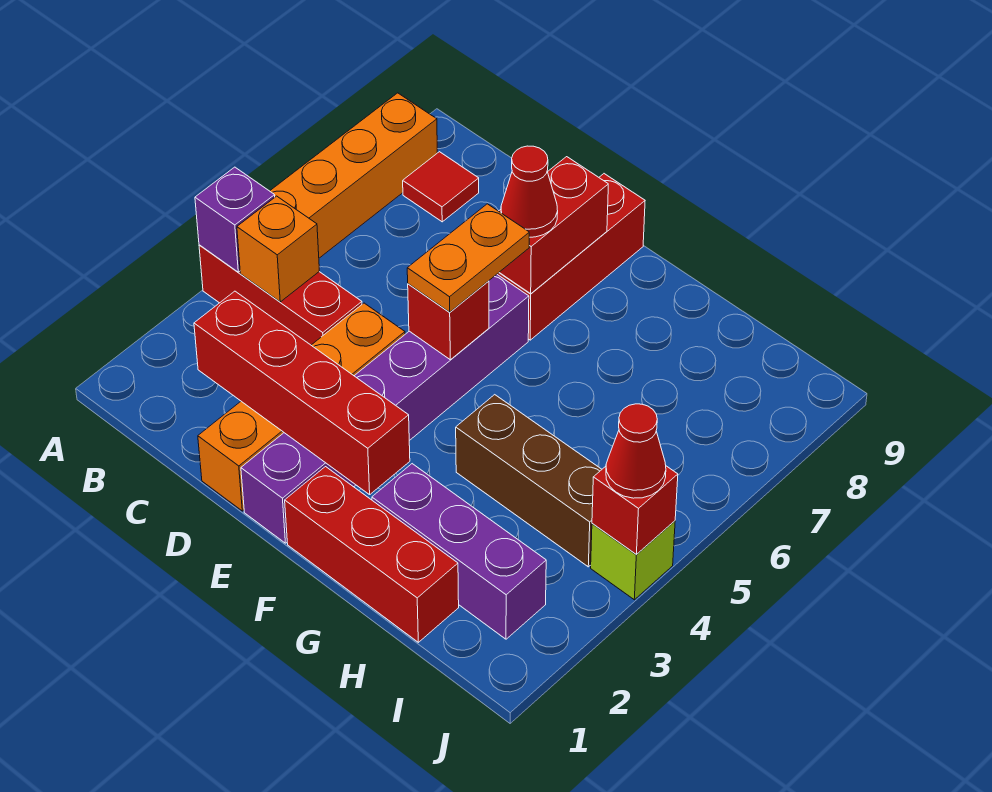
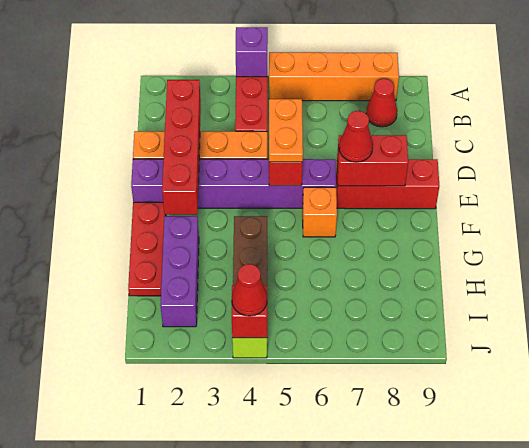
orange brick B4 level 2 -> orange brick F6 level 1
red tile B8 level 1 -> red cone B8 level 1
orange plate E5:E6 level 3 -> orange plate D5:E5 level 3
red brick F1:H1 level 1 -> red plate F1:H1 level 1

